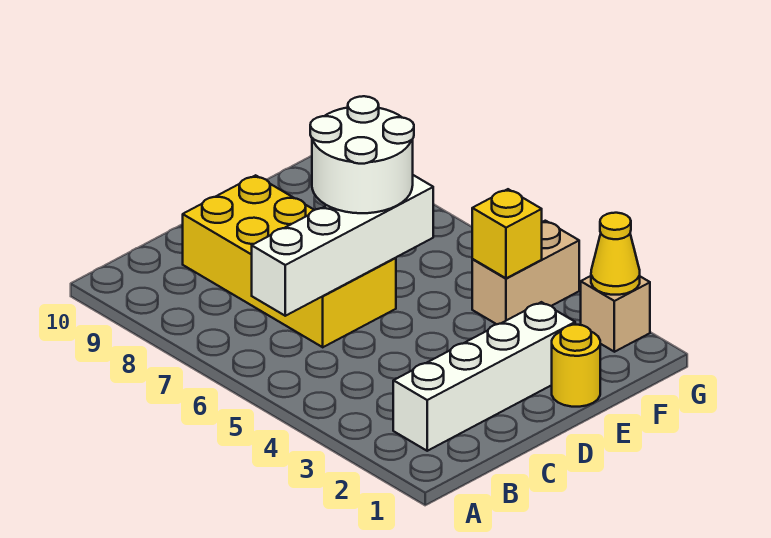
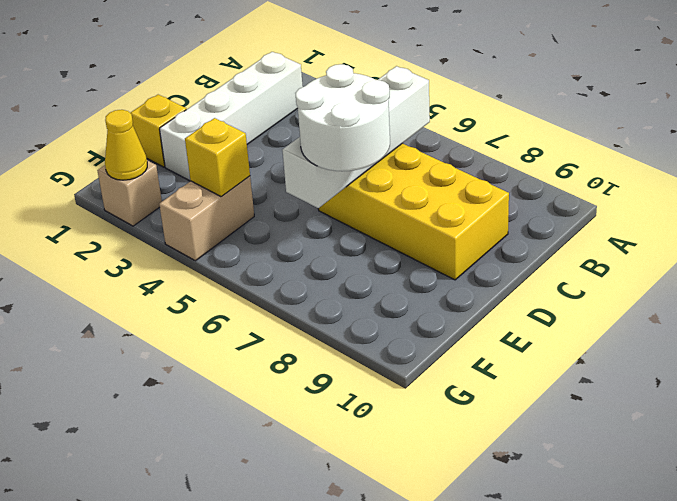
yellow round brick E1 level 1 -> yellow brick E1 level 1

